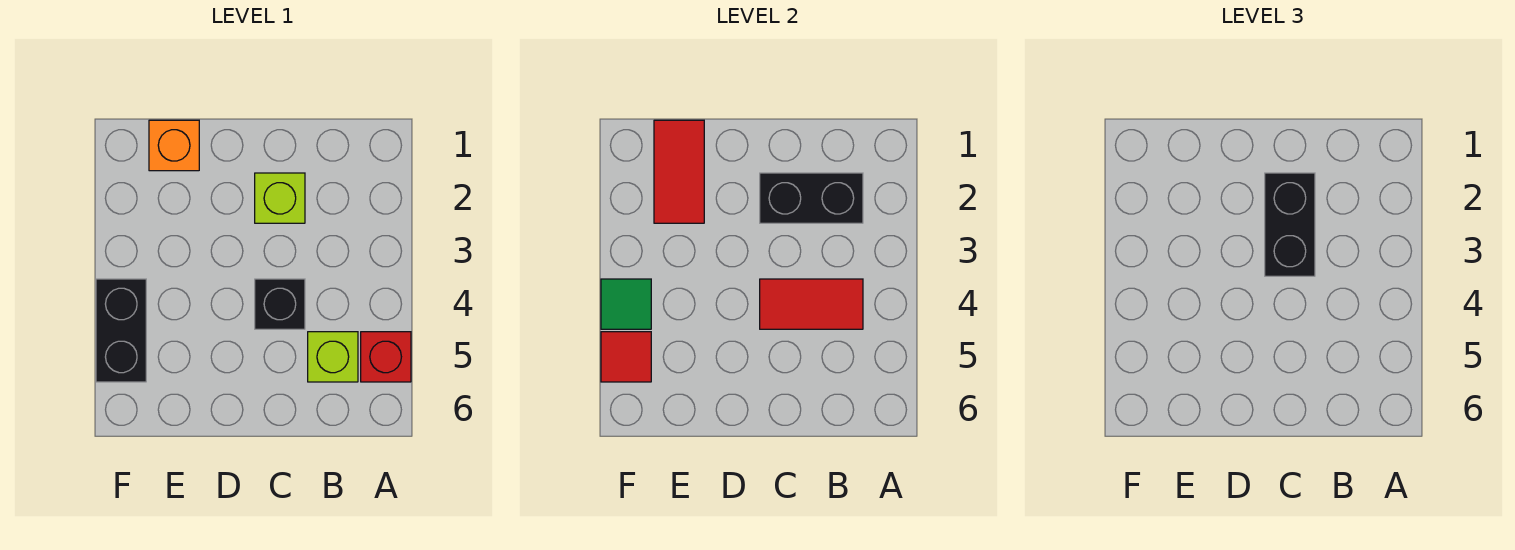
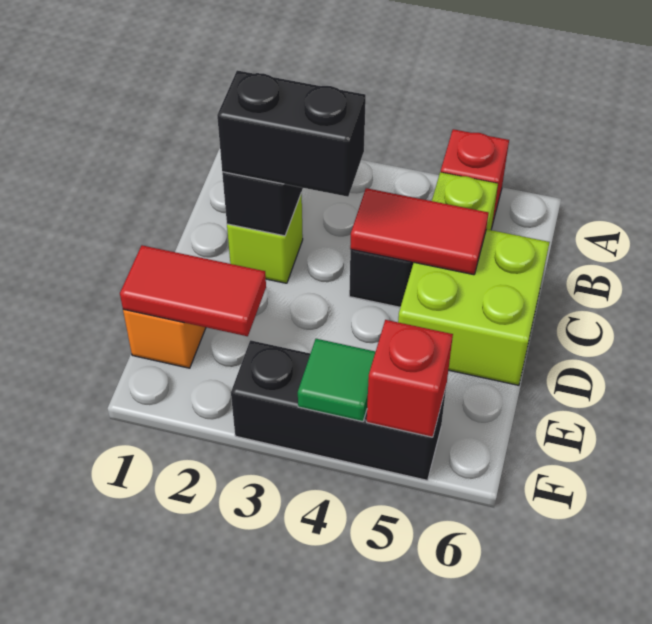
red tile B4:C4 level 2 -> red tile C4:C5 level 2
none -> lime brick C5:D6 level 1
black brick F4:F5 level 1 -> black brick F3:F5 level 1
red tile F5 level 2 -> red brick F5 level 2

